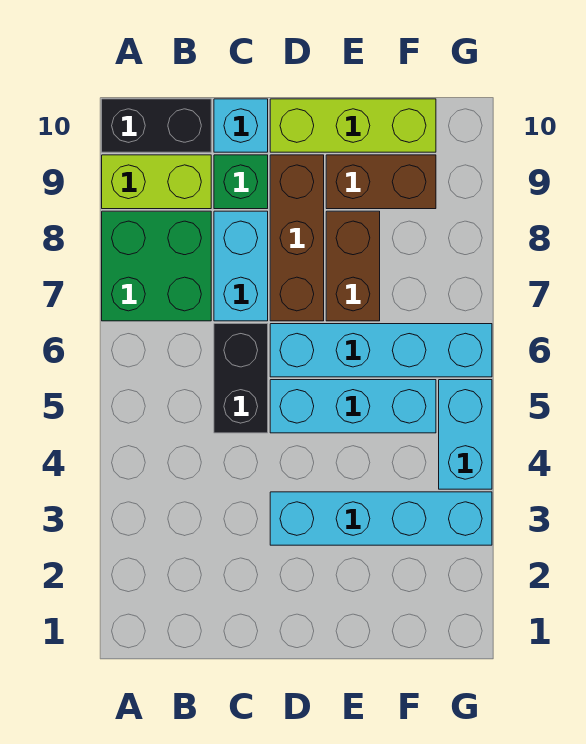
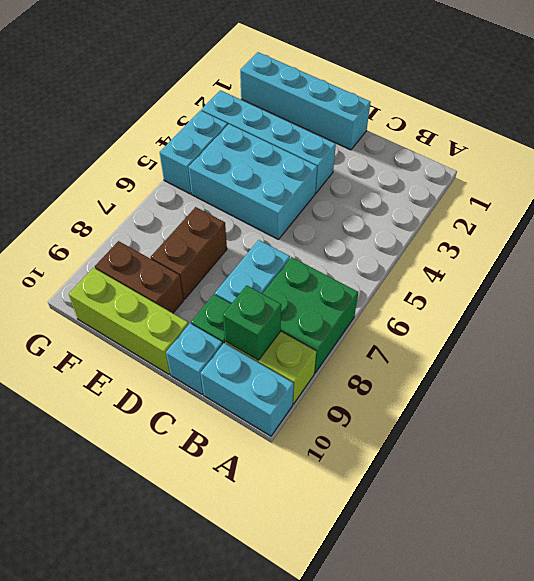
black brick A10:B10 level 1 -> cyan brick A10:B10 level 1
none -> green brick B9 level 2
black brick C5:C6 level 1 -> none
cyan brick D5:F5 level 1 -> cyan brick D4:F5 level 1
cyan brick D6:G6 level 1 -> cyan brick D1:G1 level 1
brown brick D7:D9 level 1 -> none

